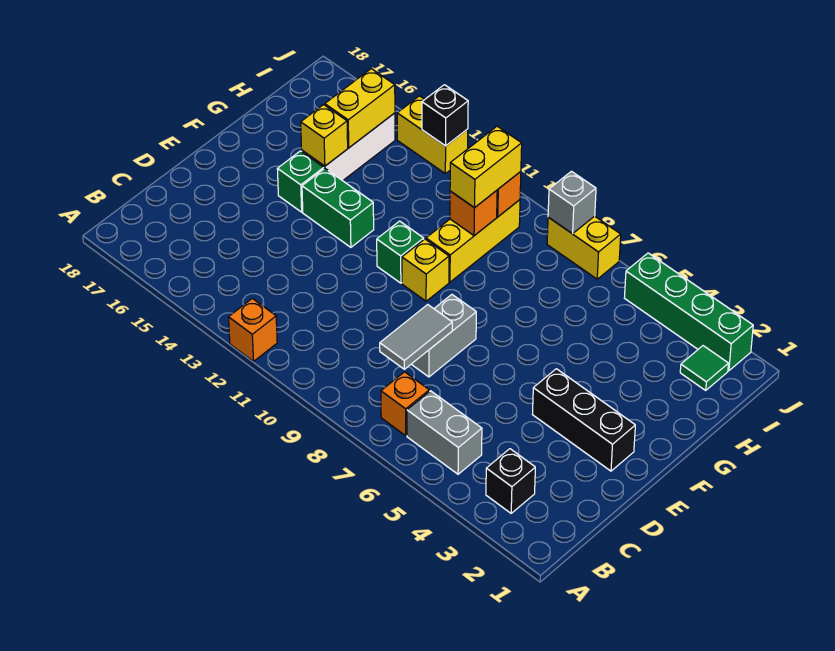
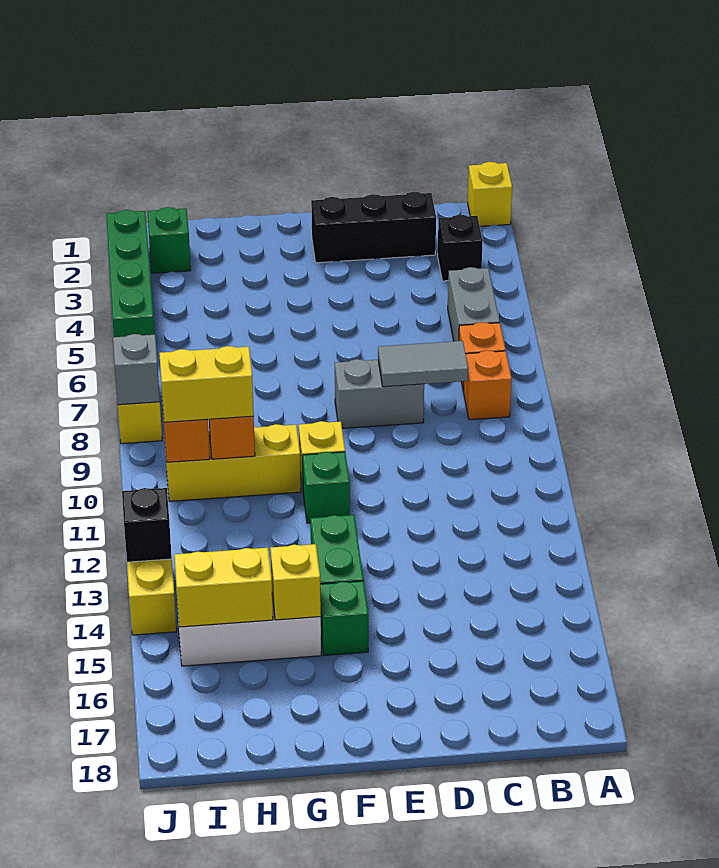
none -> yellow brick A1 level 1
orange brick A12 level 1 -> orange brick B8 level 1
black brick E2:E4 level 1 -> black brick C2:E2 level 1
green tile I2 level 1 -> green brick I2 level 1

